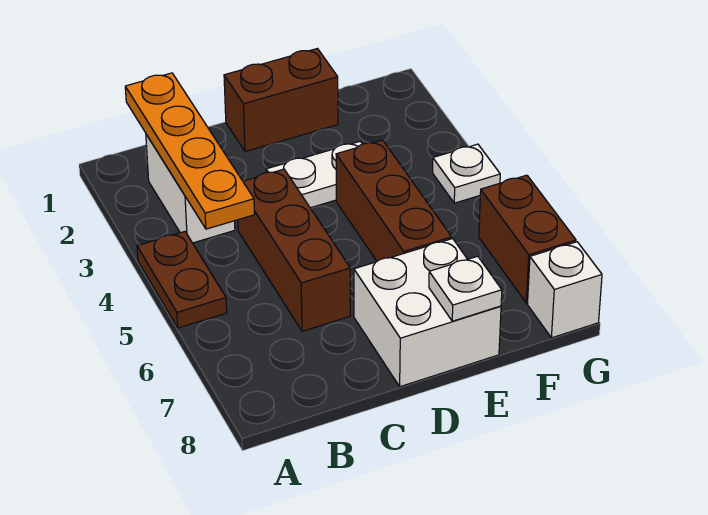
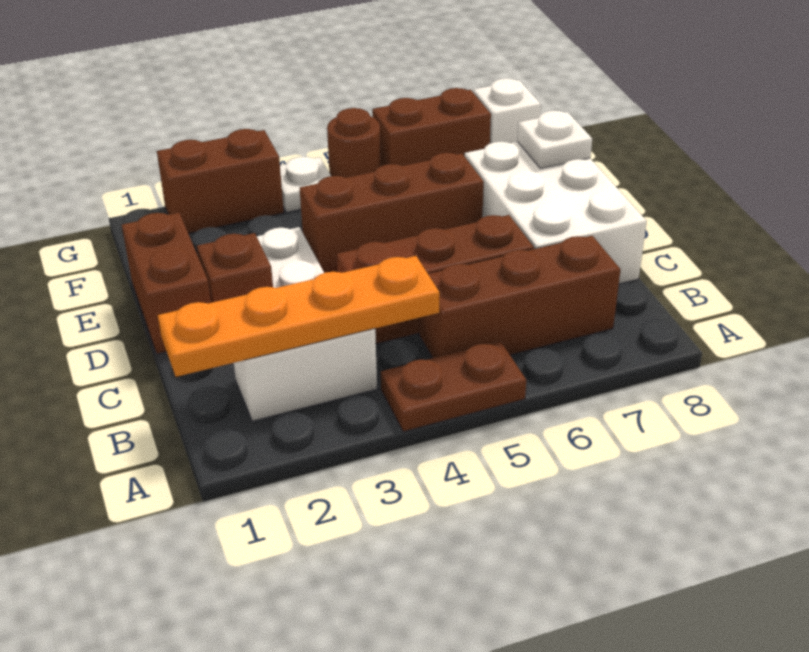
none -> brown brick B5:B7 level 1
none -> brown brick D2 level 1
white brick D7:E8 level 1 -> white brick C7:E8 level 1
none -> brown brick G2:G3 level 1
none -> brown round brick G5 level 1

